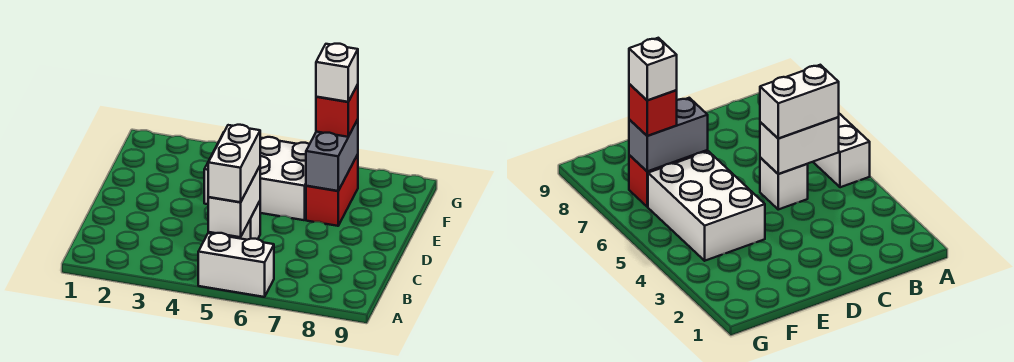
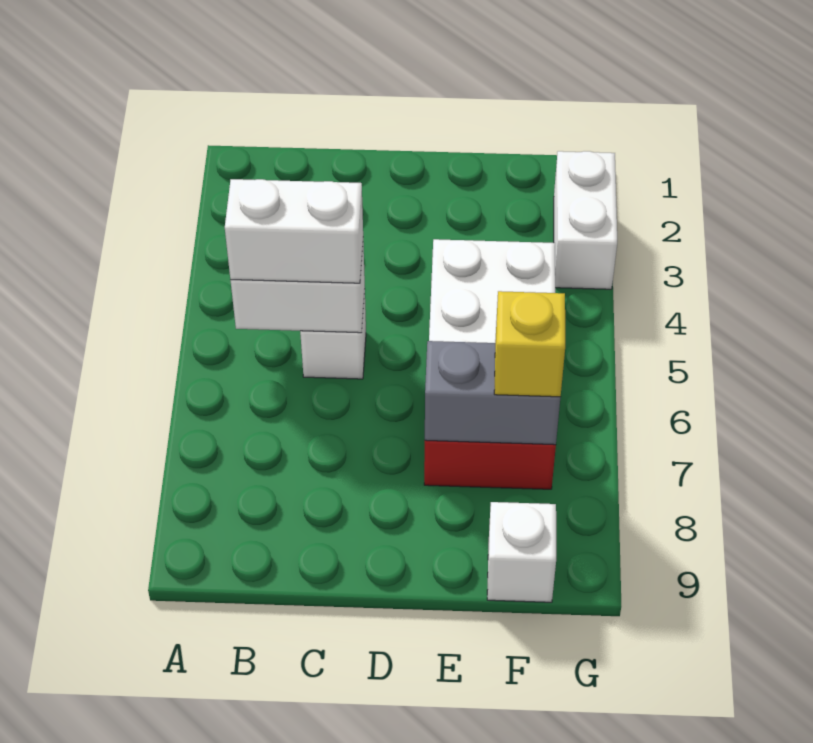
white brick A5:A6 level 1 -> white brick G2:G3 level 1
red brick F7 level 3 -> yellow brick F7 level 3
white brick F7 level 4 -> white brick F9 level 1

